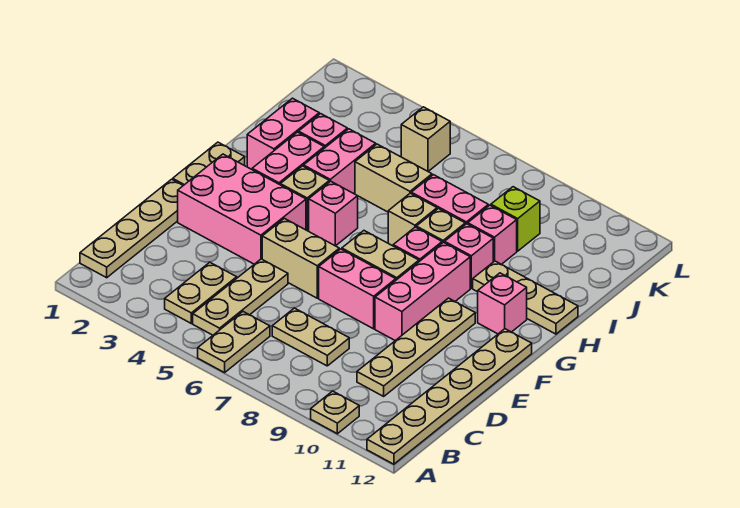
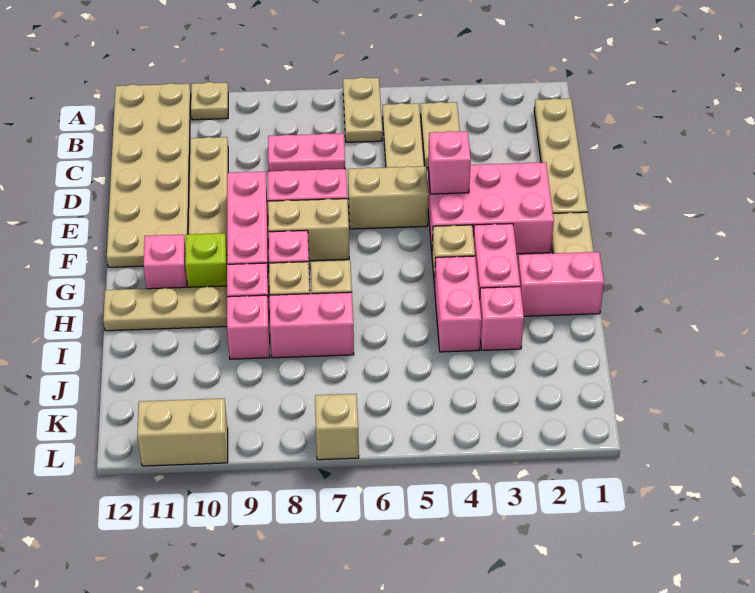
tan plate A12:F12 level 1 -> tan plate A11:F12 level 1
tan plate C7:C8 level 1 -> pink plate C7:C8 level 1
pink brick G5 level 1 -> pink brick E4 level 2
pink brick H2:I2 level 1 -> pink brick H1:H2 level 1
tan brick I5:I6 level 1 -> tan brick L10:L11 level 1
lime brick J9 level 1 -> lime brick G10 level 1
tan brick K5 level 1 -> tan brick L7 level 1

